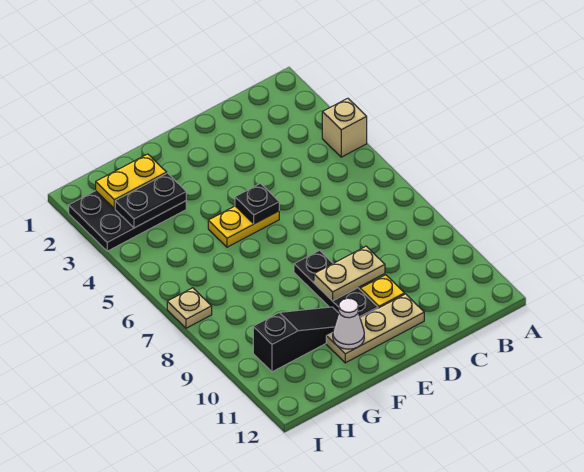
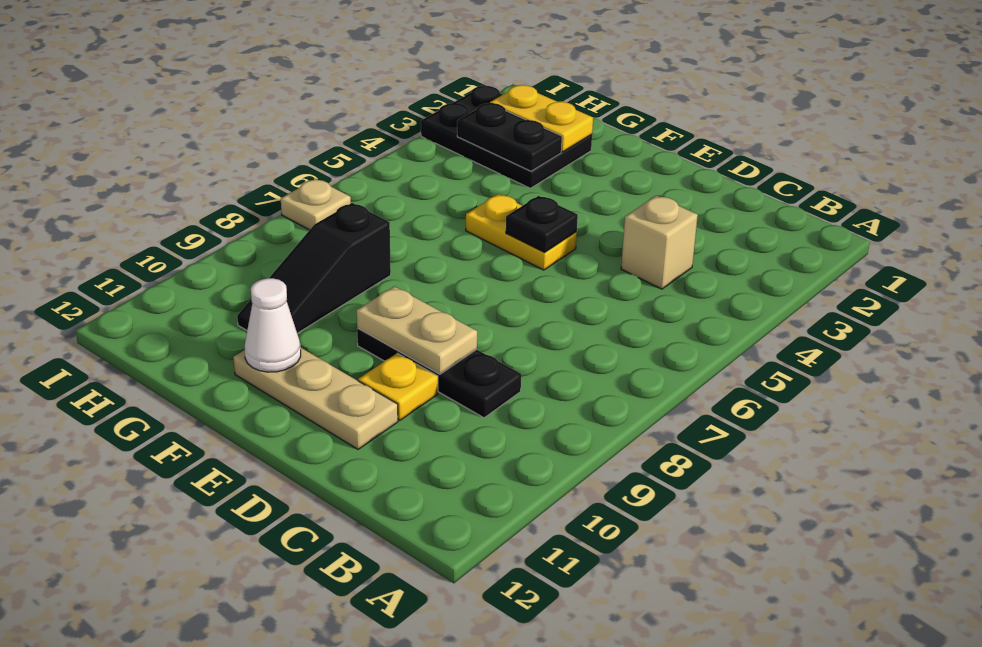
tan brick A4 level 1 -> tan brick C4 level 1
black plate E8:E10 level 1 -> black plate C9:E9 level 1
black slope F10:H10 level 1 top H -> black slope G8:G10 level 1 top 8

